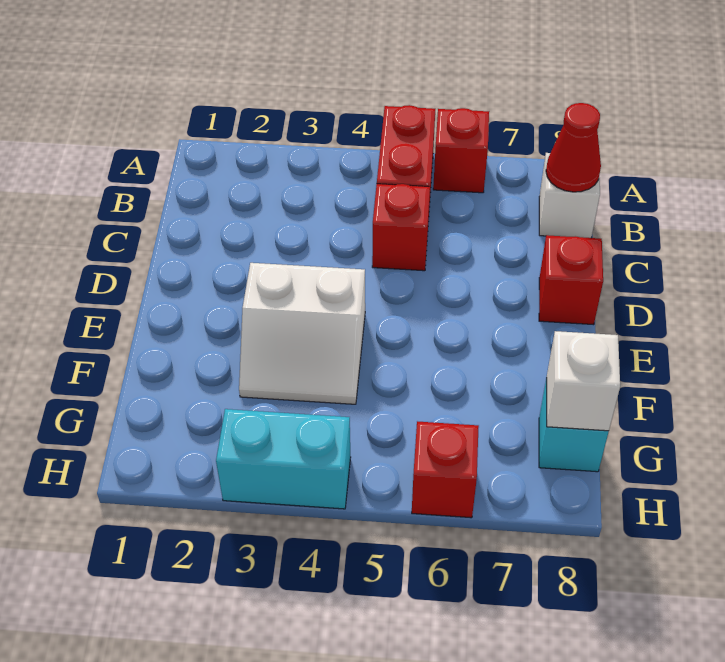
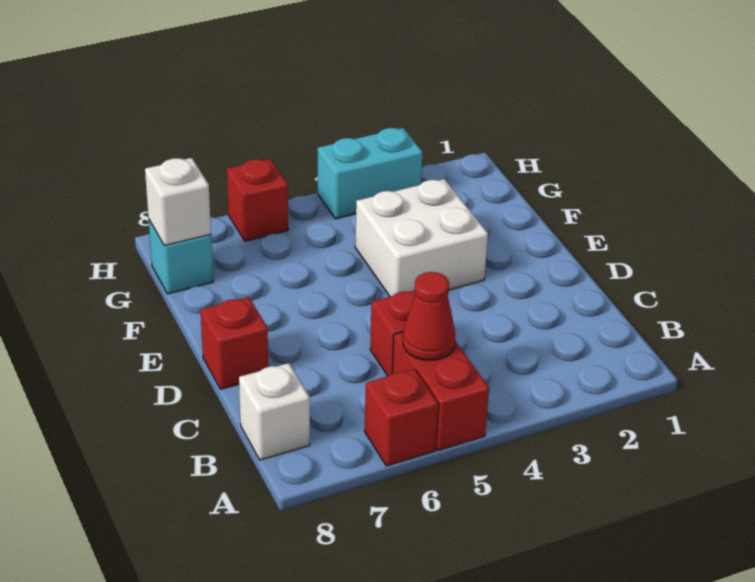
red cone B8 level 2 -> red cone B5 level 2
white slope E3:F4 level 1 top E -> white brick E3:F4 level 1

